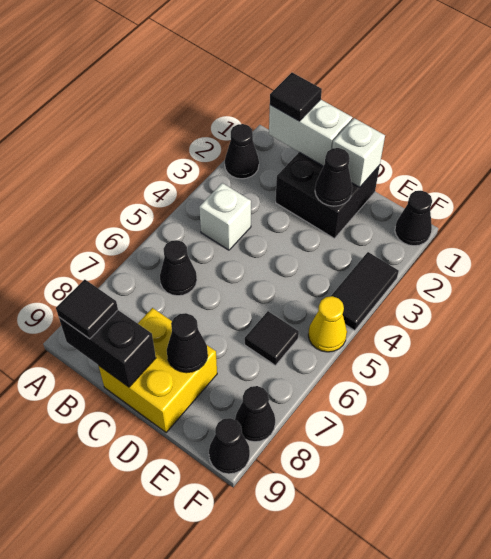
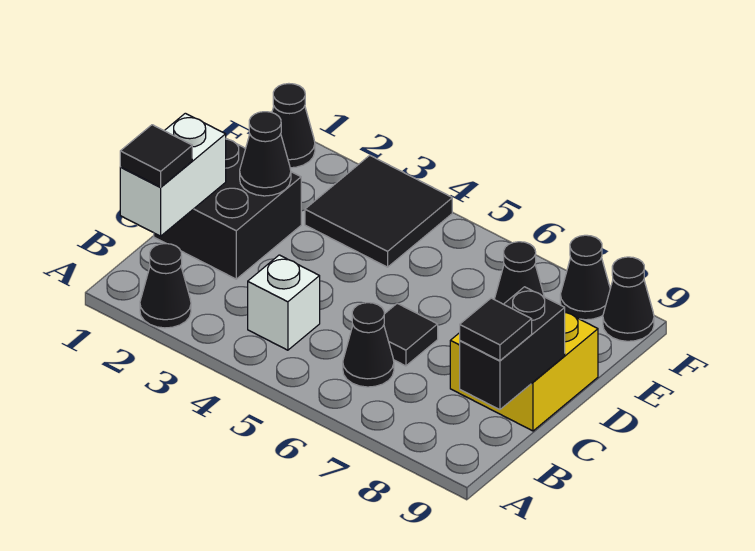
white brick D1 level 2 -> none
black tile E6 level 1 -> black tile C6 level 1
black tile F3:F4 level 1 -> black tile E3:F4 level 1
yellow cone F5 level 1 -> none

